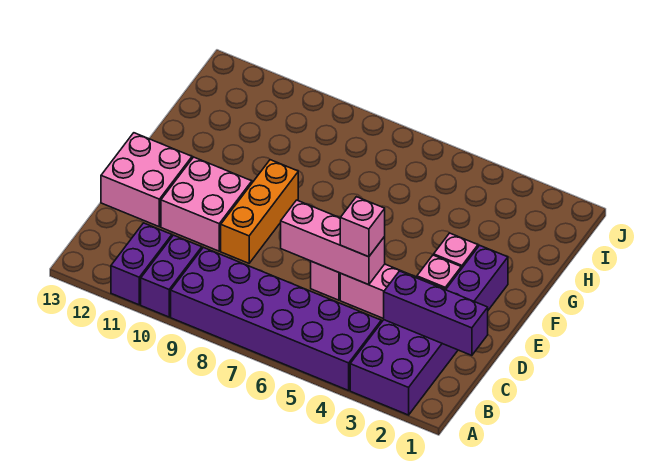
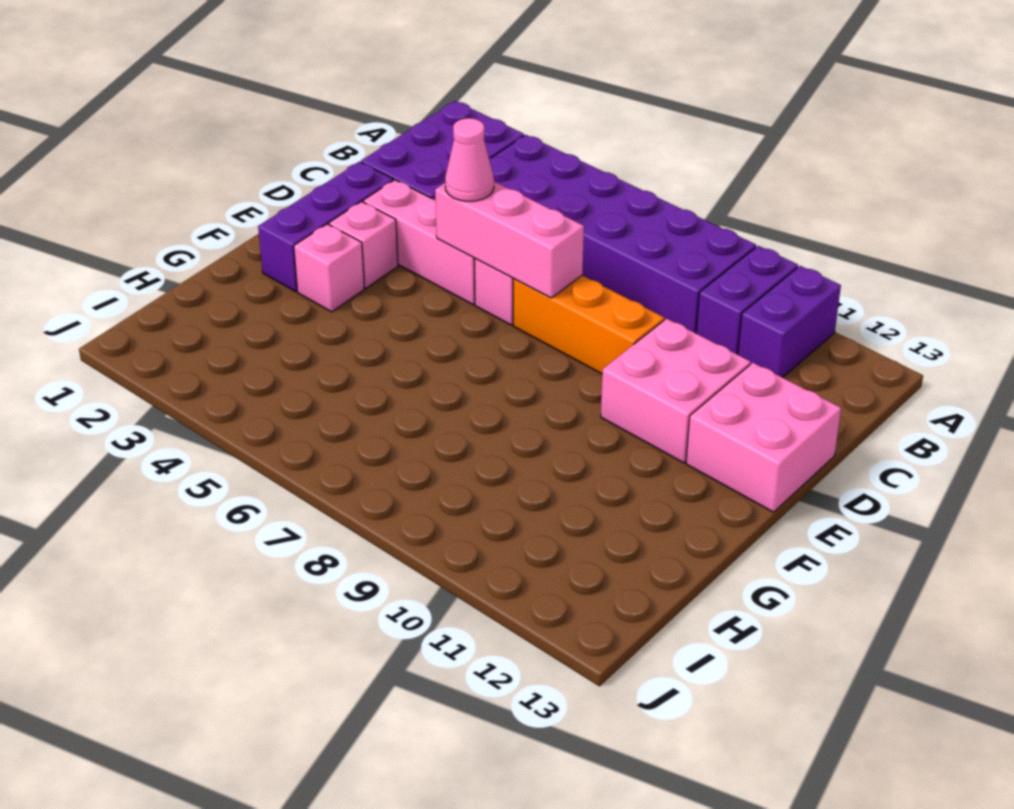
purple brick C1:C3 level 2 -> none
pink brick D5 level 3 -> pink cone D5 level 3
orange brick D9:F9 level 1 -> orange brick D7:D9 level 1

